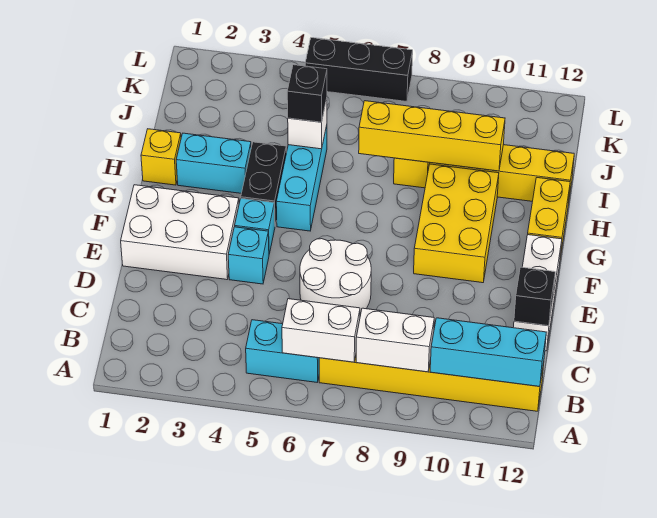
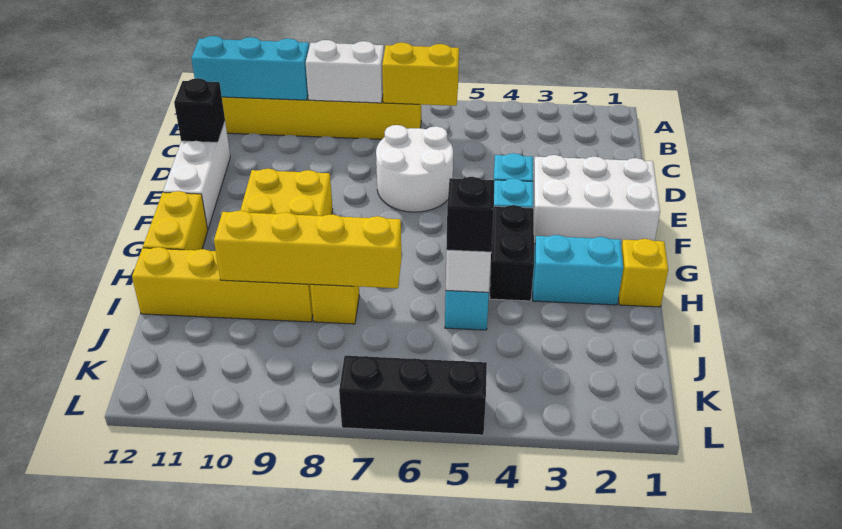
cyan brick B5:B6 level 1 -> none
white brick B6:B7 level 2 -> yellow brick B6:B7 level 2

